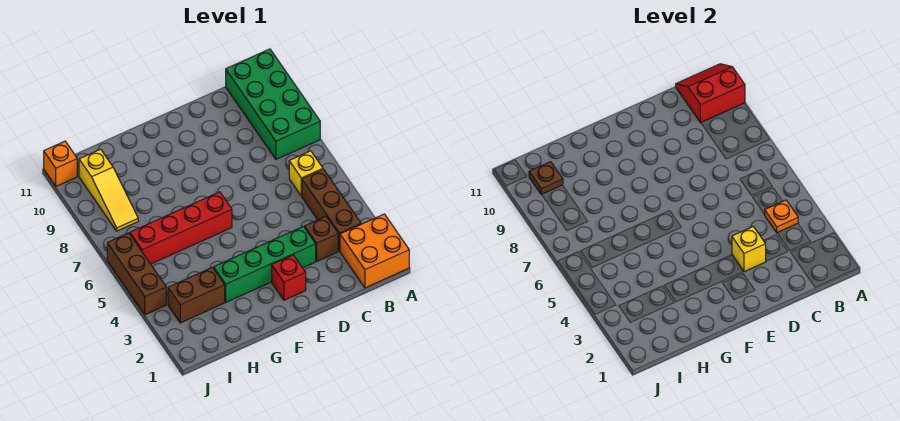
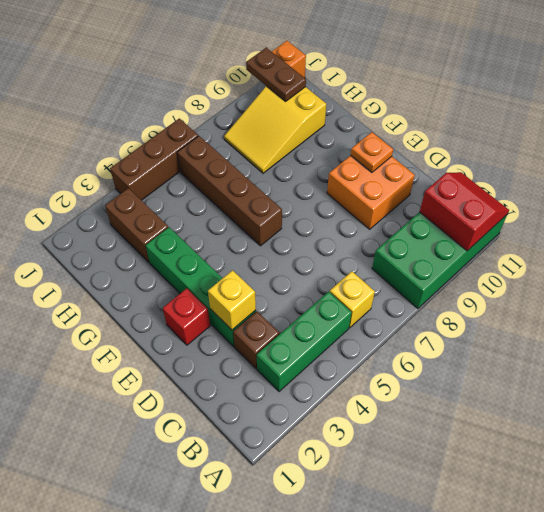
orange brick A1:B2 level 1 -> orange brick D9:E10 level 1
brown brick B3:B5 level 1 -> green brick B3:B5 level 1
orange plate B4 level 2 -> orange plate E10 level 2
red brick F6:I6 level 1 -> brown brick F6:I6 level 1
yellow slope I8:I10 level 1 top 10 -> yellow slope H8:I10 level 1 top 10
brown plate I10 level 2 -> brown plate I10:J10 level 2

